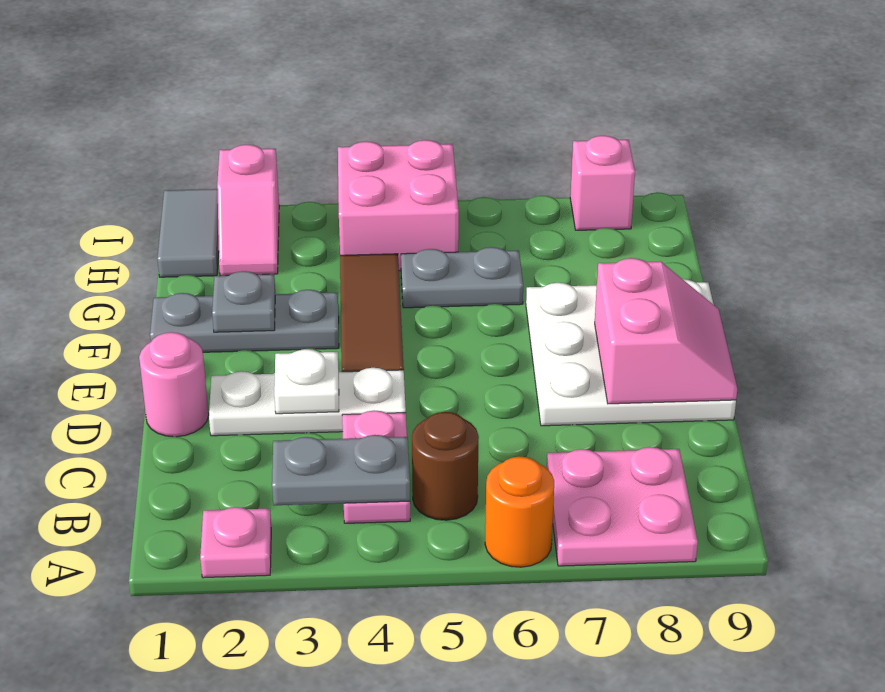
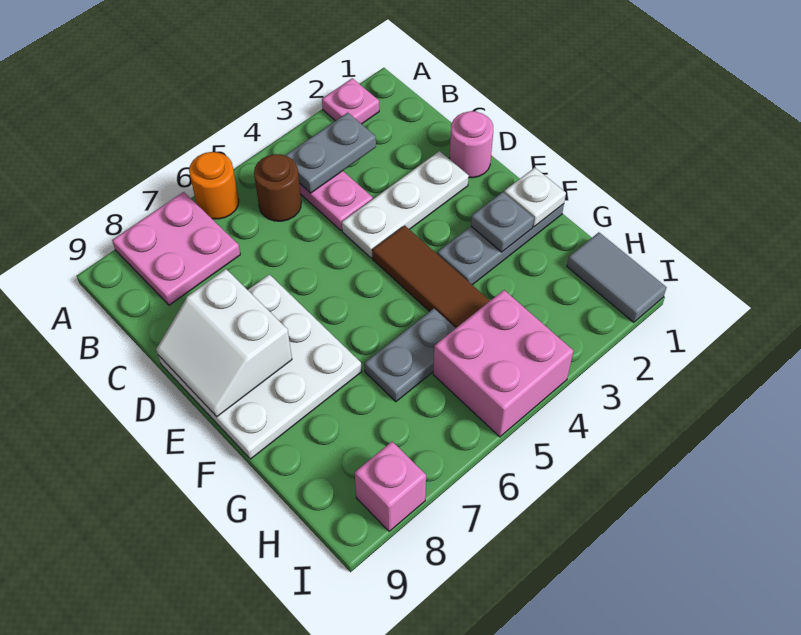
white plate D3 level 2 -> white plate F1 level 2
pink slope D8:E9 level 2 top 8 -> white slope D8:E9 level 2 top 8
pink slope H2:I2 level 1 top I -> none

